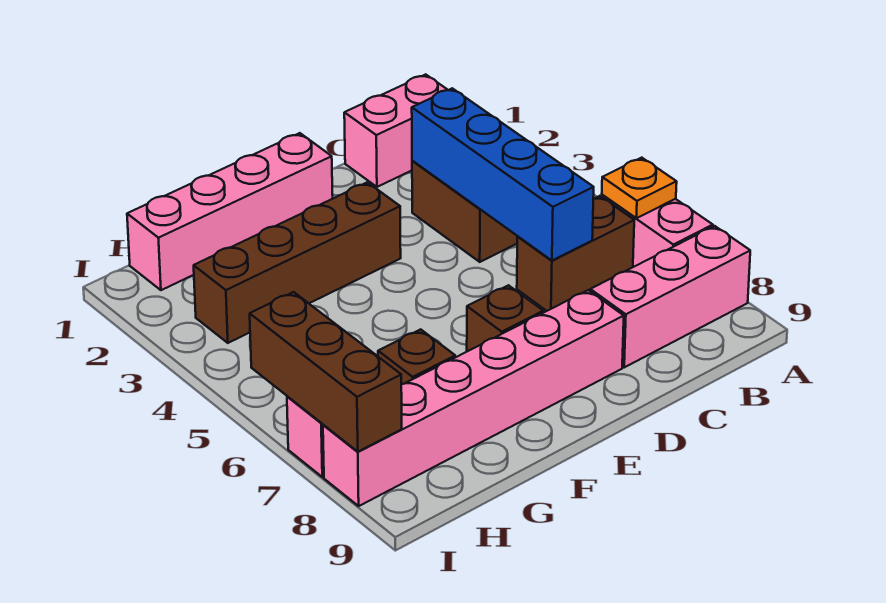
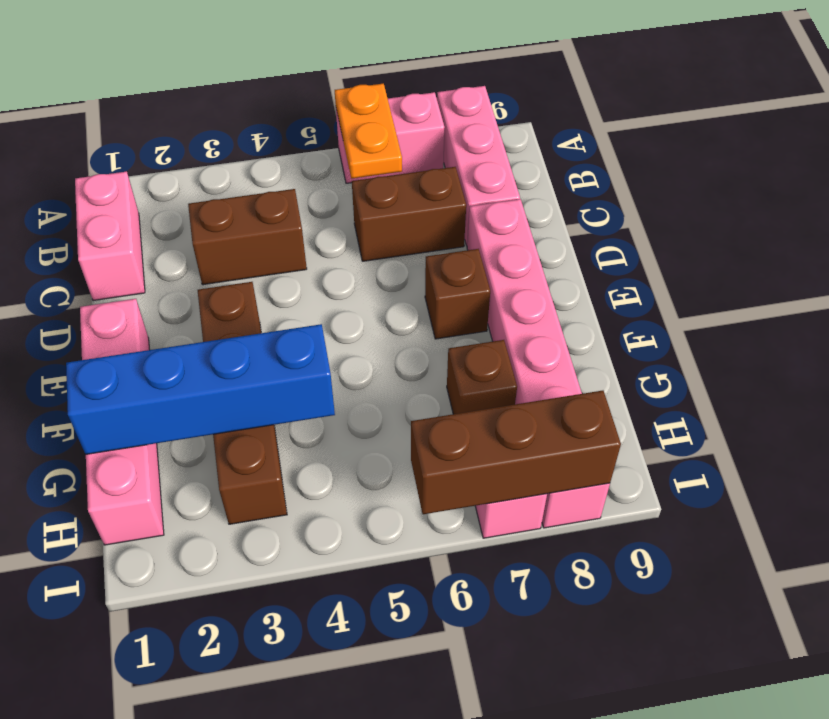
orange plate A6 level 2 -> orange plate A6:B6 level 2
brown brick B6:C6 level 1 -> brown brick C6:C7 level 1
blue brick C3:C6 level 2 -> blue brick G1:G4 level 2

